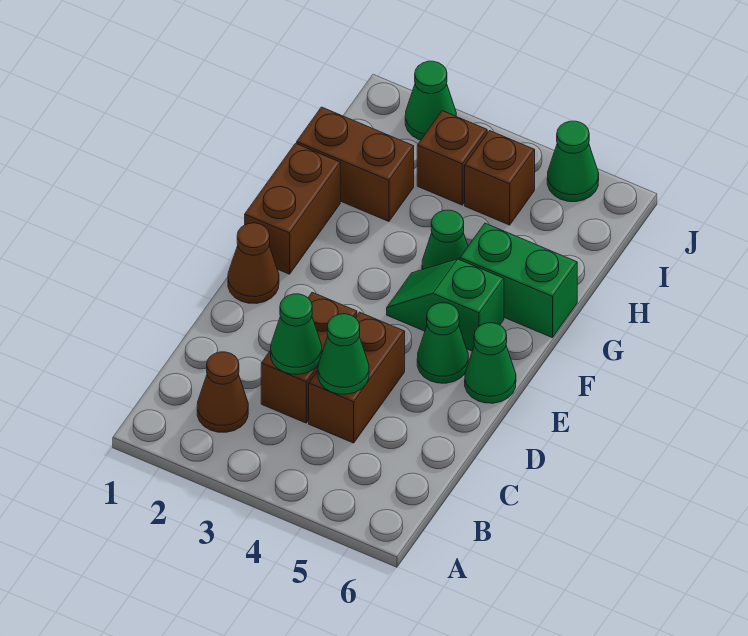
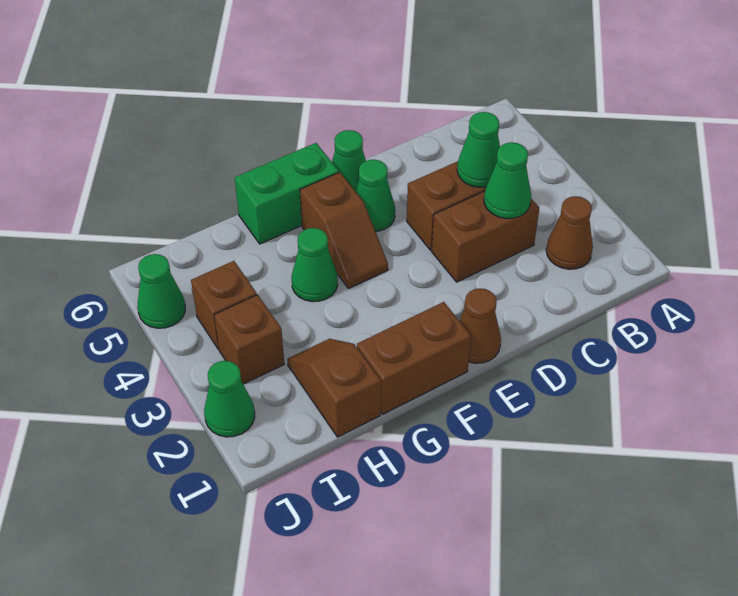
green slope F4:F5 level 1 top 5 -> brown slope F4:F5 level 1 top 5
green brick G5:G6 level 1 -> green brick F6:G6 level 1
brown brick H1:H2 level 1 -> brown slope H1:H2 level 1 top 1

